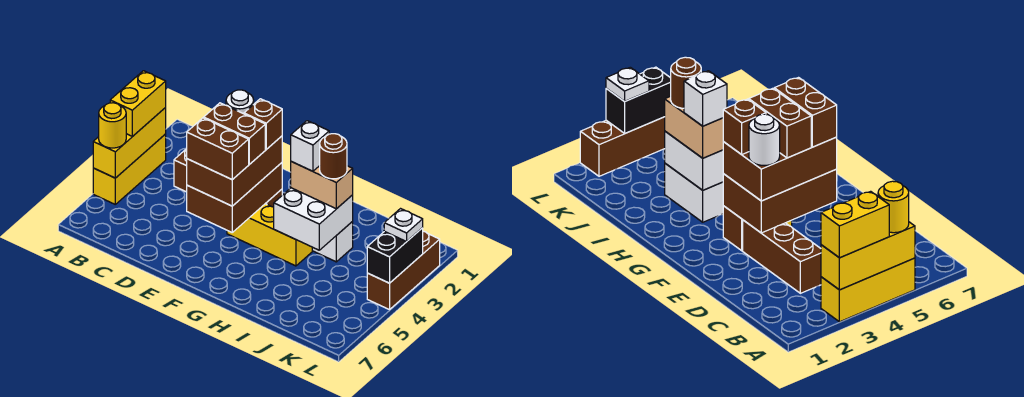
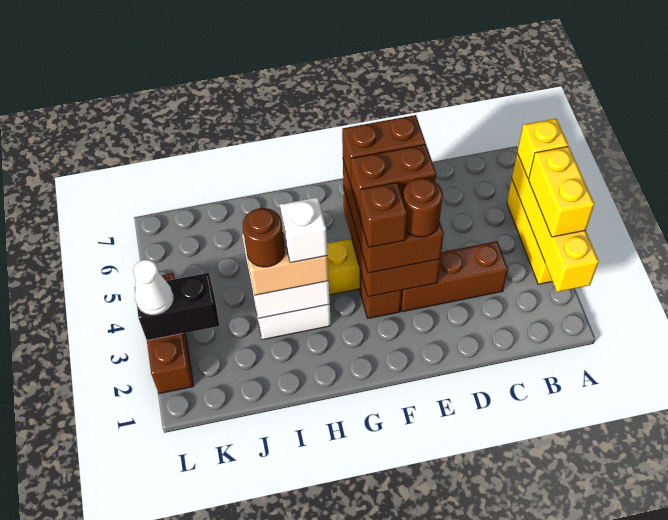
yellow brick A3:A5 level 2 -> yellow brick A2:A5 level 2
yellow round brick A5 level 3 -> yellow brick A5 level 3
white round brick E3 level 4 -> brown round brick E3 level 4
black brick L3:L4 level 2 -> black brick K3:L3 level 2
white plate L3 level 3 -> white cone L3 level 3

